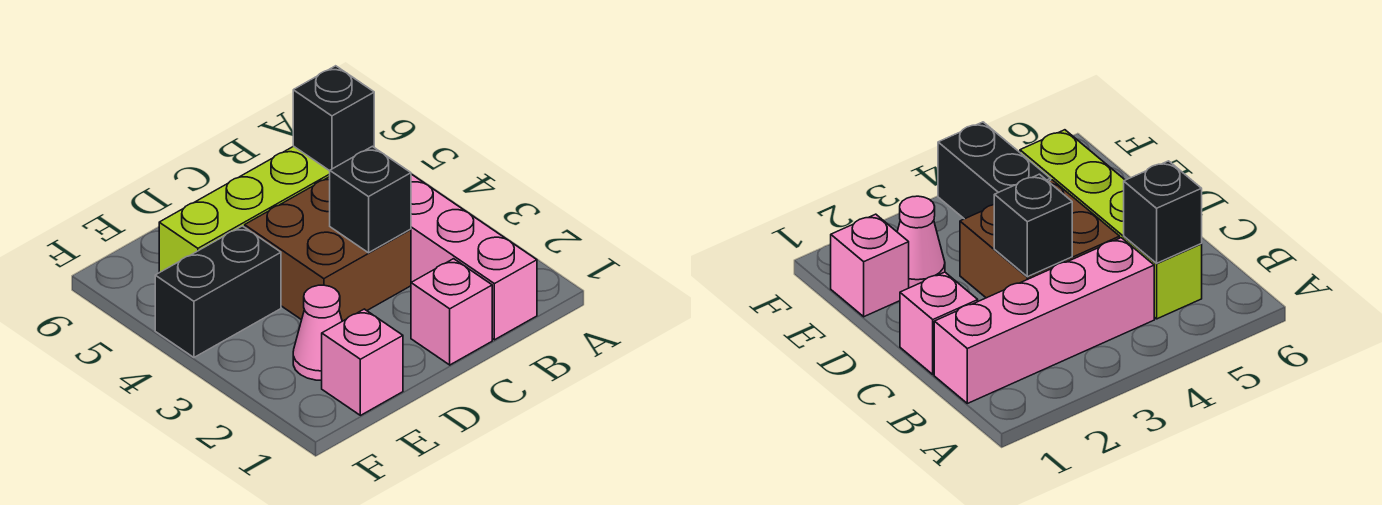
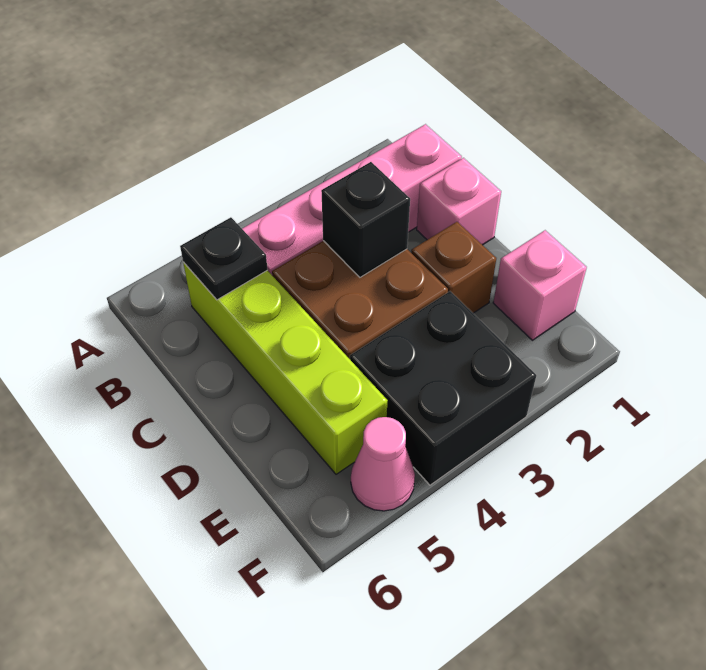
black brick B5 level 2 -> black plate B5 level 2
none -> brown brick D2 level 1
pink cone E2 level 1 -> pink cone F5 level 1
black brick E4:F4 level 1 -> black brick E3:F4 level 1

